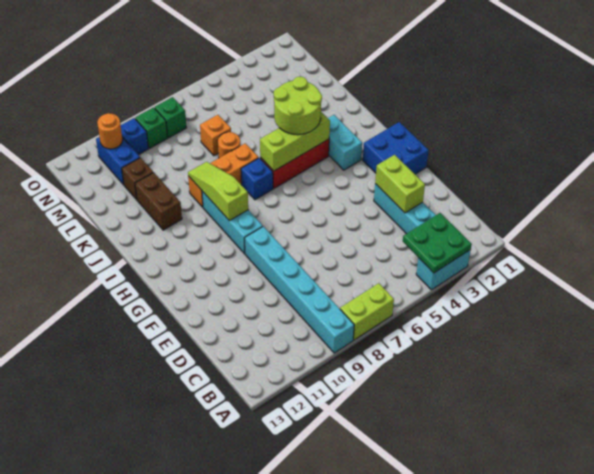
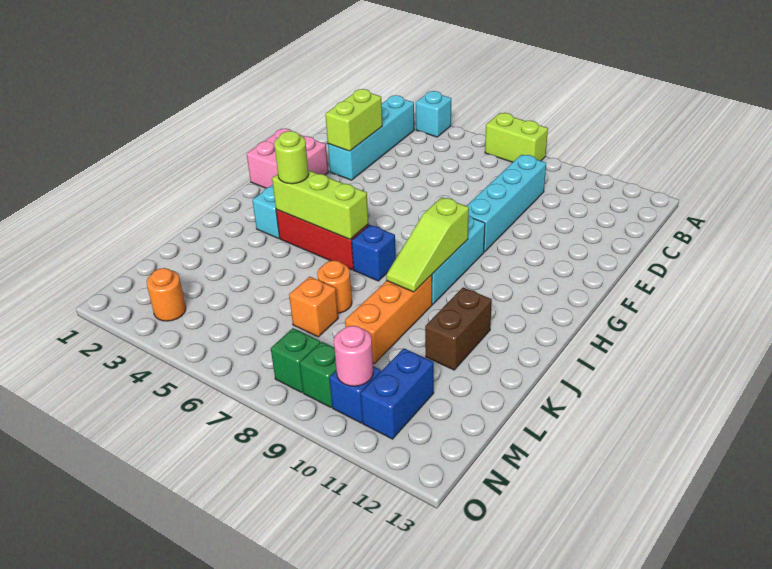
cyan brick A3:A4 level 1 -> cyan brick A4 level 1
green plate A3:B4 level 2 -> none
cyan brick A9:F9 level 1 -> cyan brick C9:F9 level 1
blue brick F1:G2 level 1 -> pink brick F1:G2 level 1
lime round brick I4:J5 level 3 -> lime round brick I4 level 3
orange brick J7:J9 level 1 -> orange brick J9:L9 level 1
brown brick L11 level 1 -> none
none -> pink round brick N10 level 2
orange round brick N11 level 2 -> orange round brick N3 level 1

